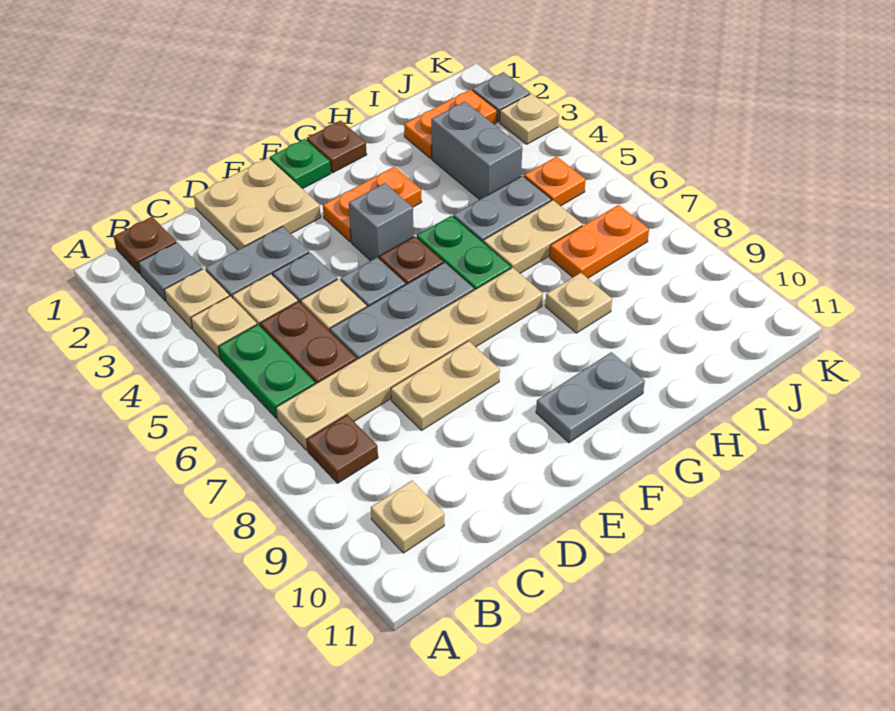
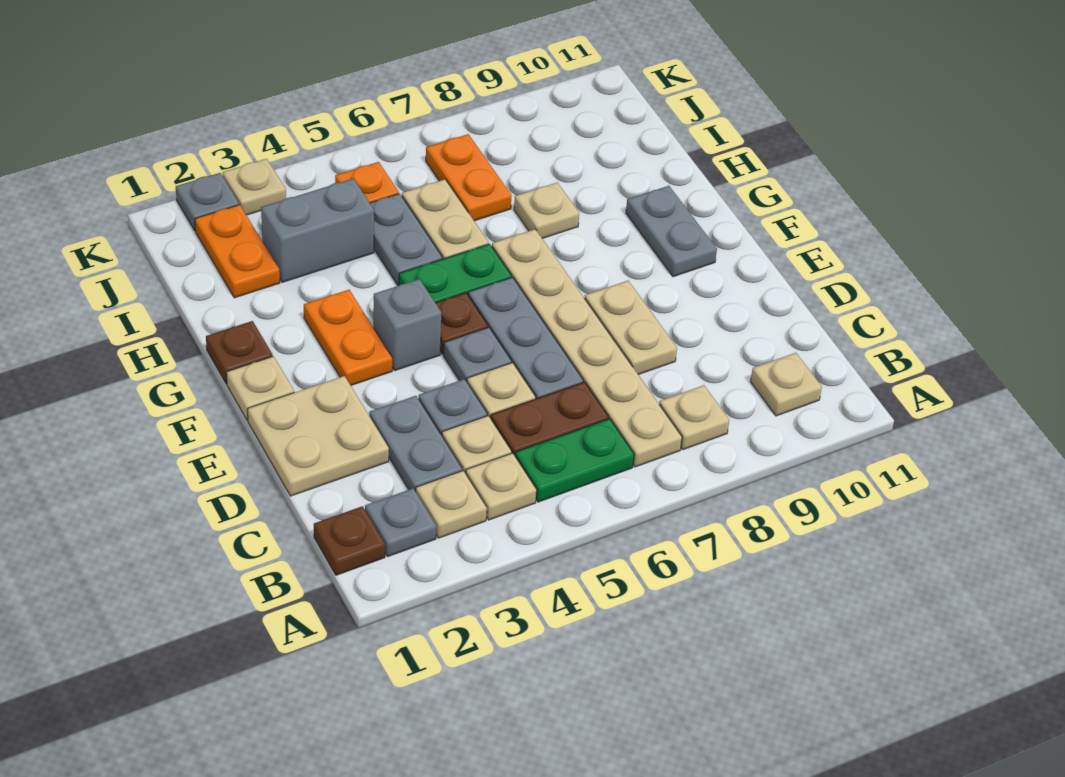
brown plate B8 level 1 -> tan plate B8 level 1
green plate F1 level 1 -> tan plate F1 level 1

